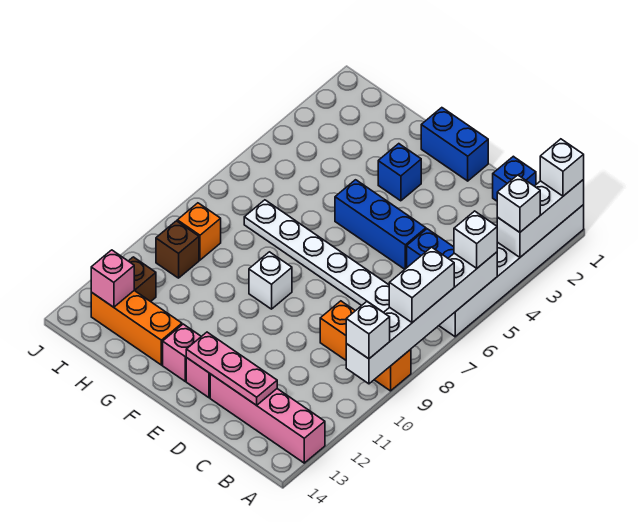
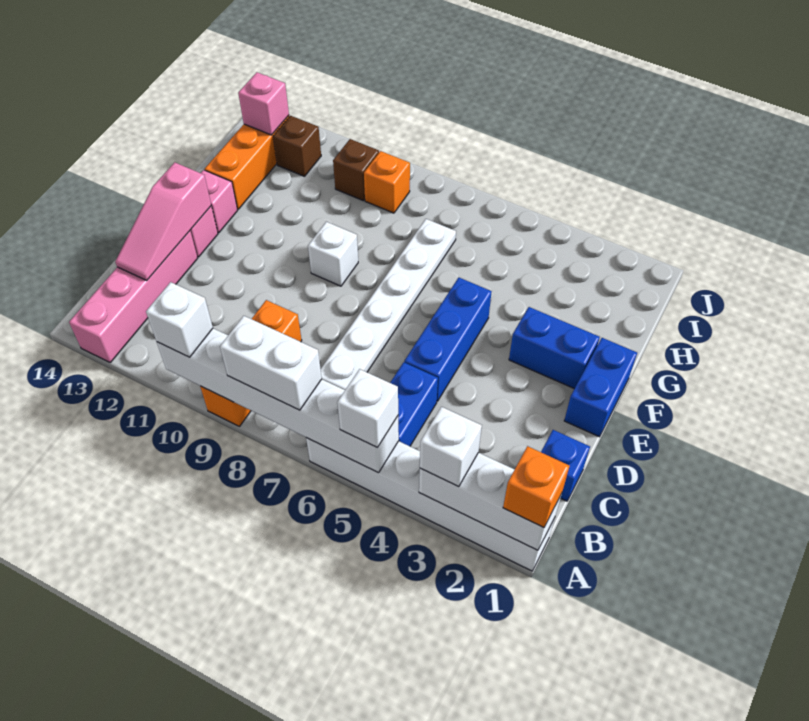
white brick A1 level 3 -> orange brick A1 level 3
pink plate C13:E13 level 2 -> pink slope C13:E13 level 2 top E
blue brick F3 level 1 -> blue brick F2:F3 level 1

